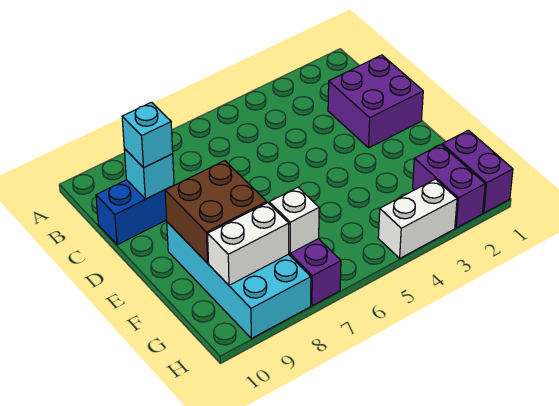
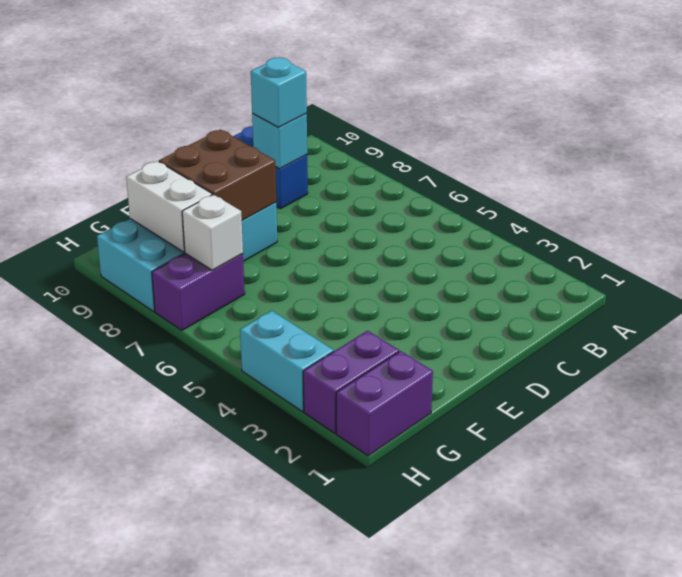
purple brick C1:D2 level 1 -> none
white brick H3:H4 level 1 -> cyan brick H3:H4 level 1

